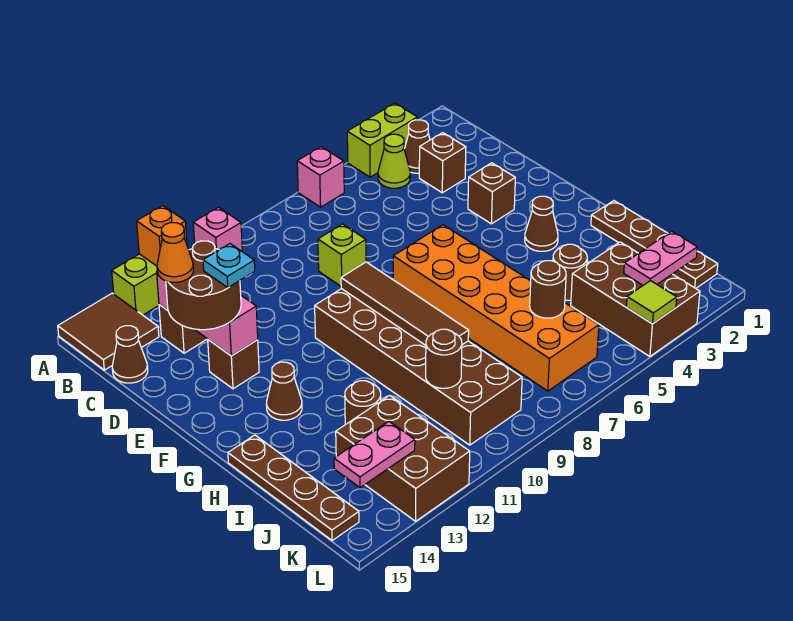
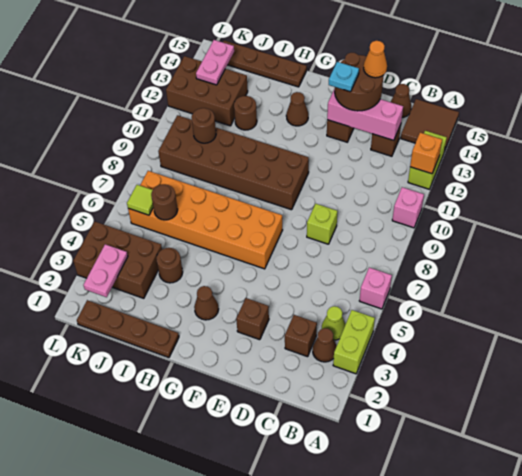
brown tile F9:I9 level 2 -> none
lime tile L4 level 2 -> lime tile K6 level 2

